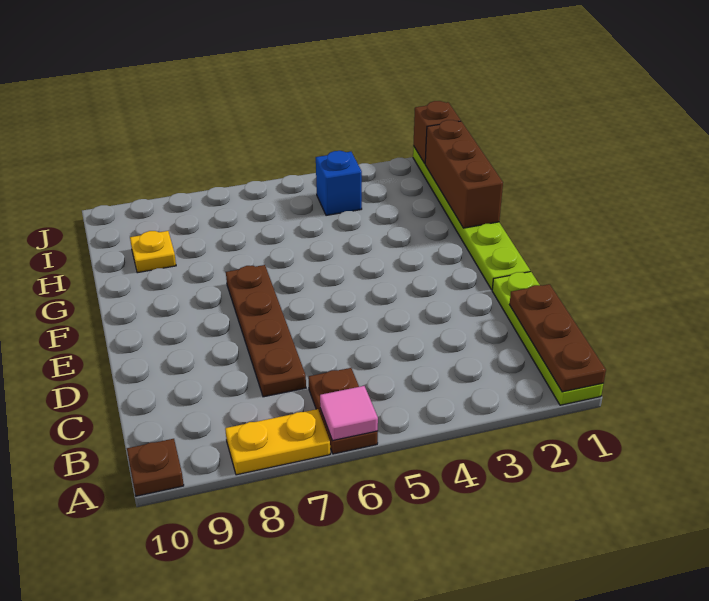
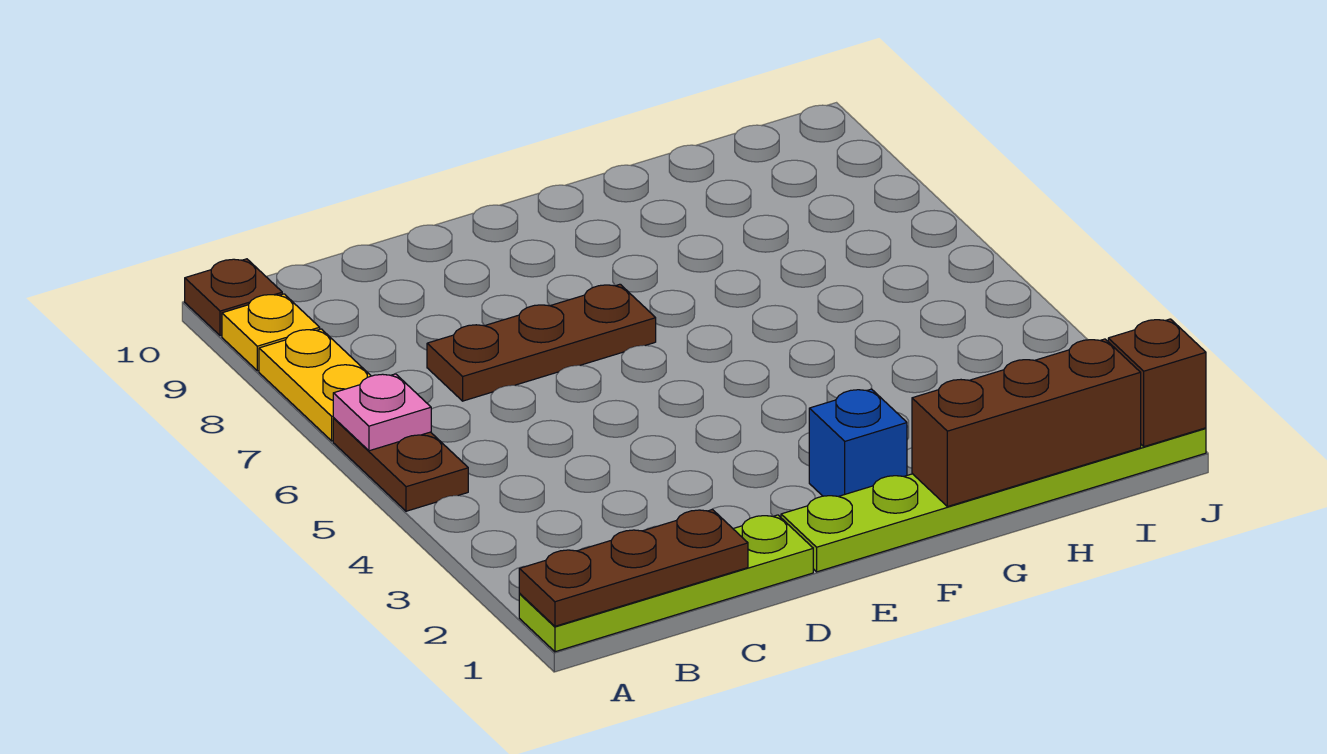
brown plate A6:B6 level 1 -> brown plate A5:A6 level 1
pink tile A6 level 2 -> pink plate A6 level 2
brown plate C7:F7 level 1 -> brown plate C7:E7 level 1
yellow plate H9 level 1 -> yellow plate A9 level 1
blue brick I4 level 1 -> blue brick F2 level 1

